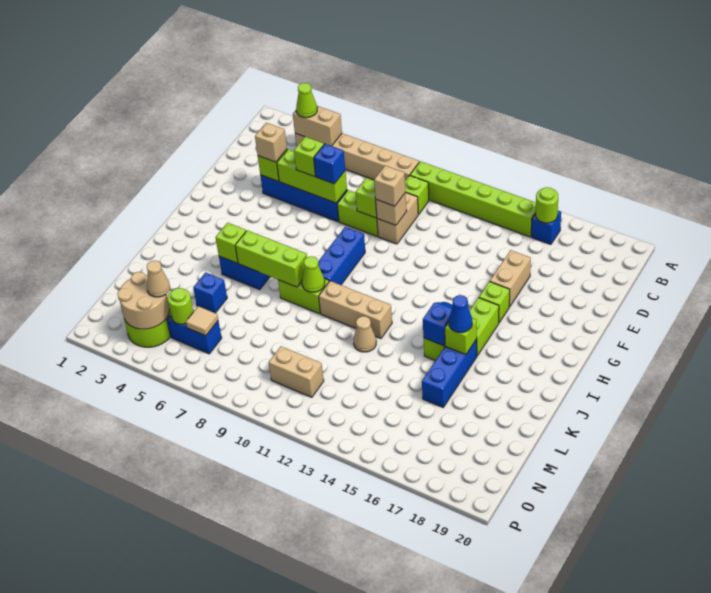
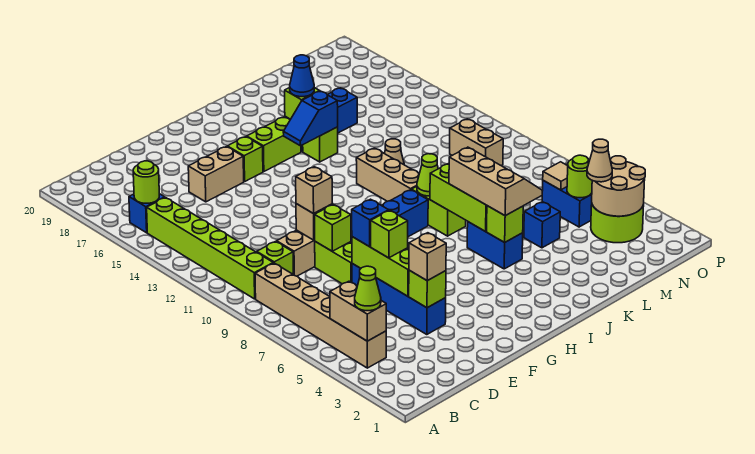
none -> tan slope J5:K7 level 3 top J

